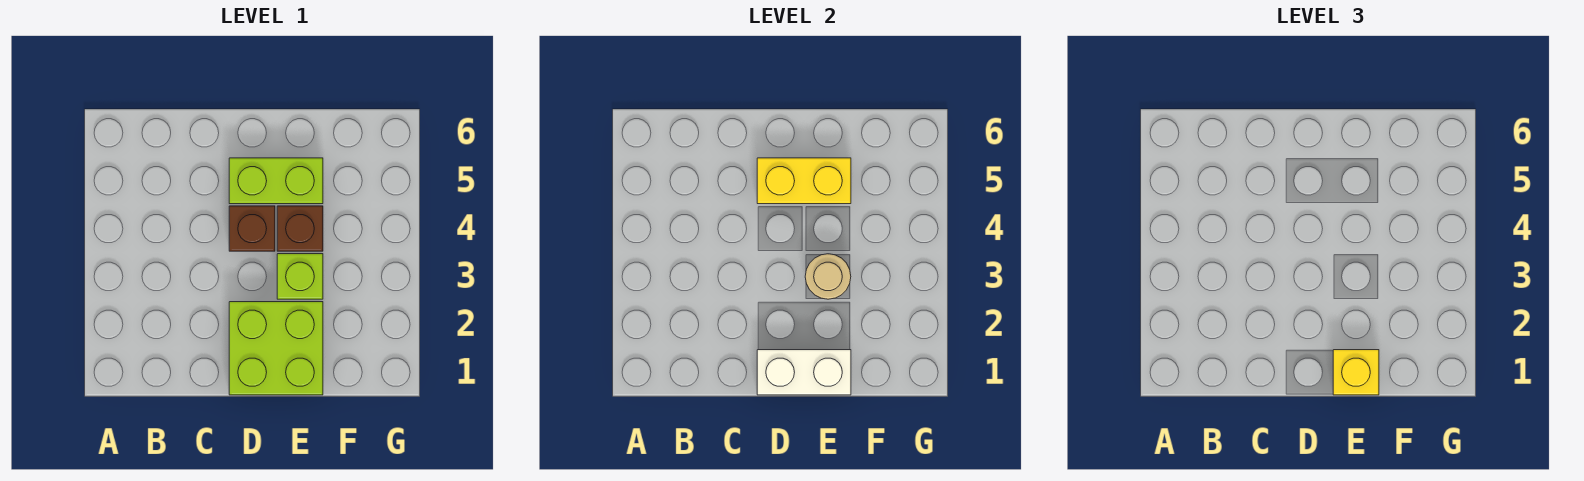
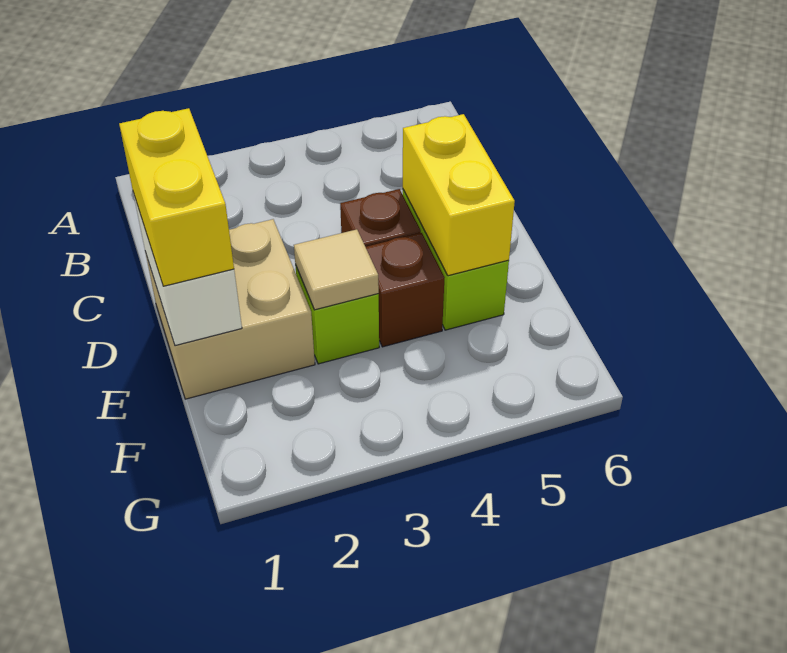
lime brick D1:E2 level 1 -> tan brick D1:E2 level 1
yellow brick E1 level 3 -> yellow brick D1:E1 level 3
tan round brick E3 level 2 -> tan tile E3 level 2

